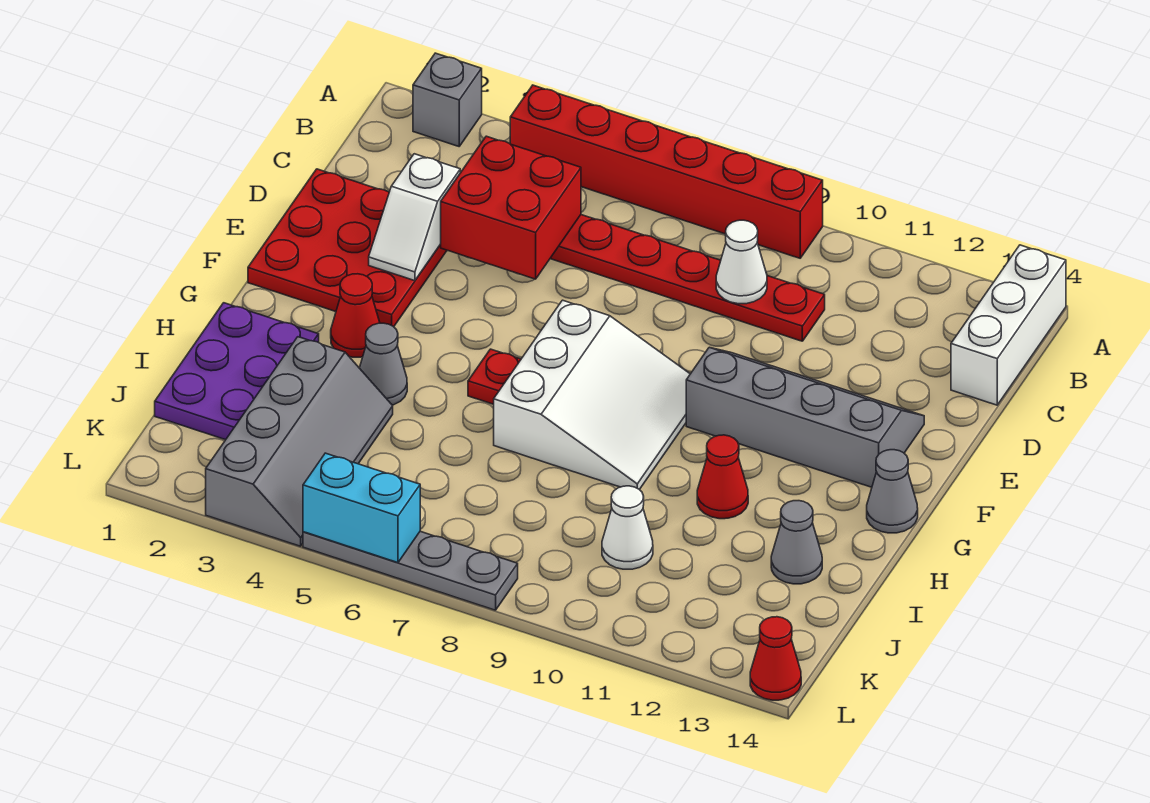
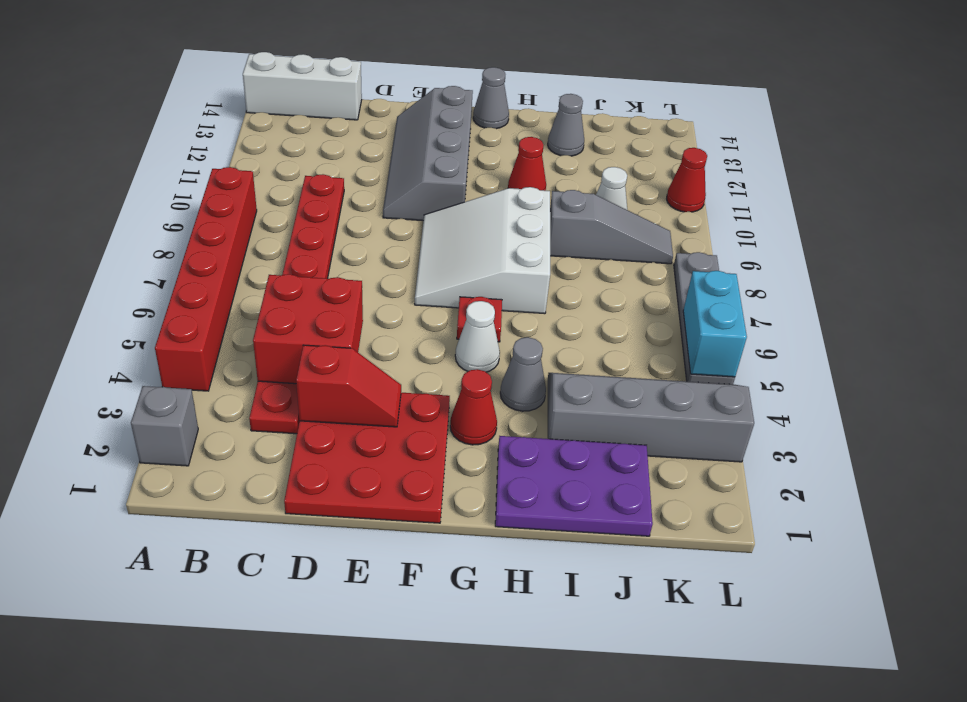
white cone C9 level 2 -> white cone G5 level 1
white slope D3:E3 level 2 top D -> red slope D3:E3 level 2 top D
white slope F7:H9 level 1 top 7 -> white slope F7:H9 level 1 top H
none -> grey slope I9:K9 level 1 top I
red cone L14 level 1 -> red cone L11 level 1

